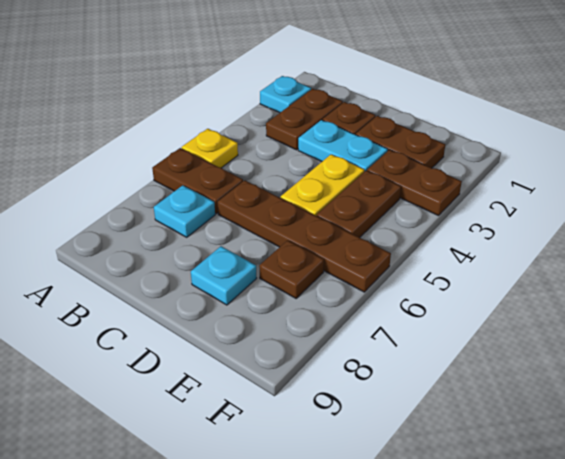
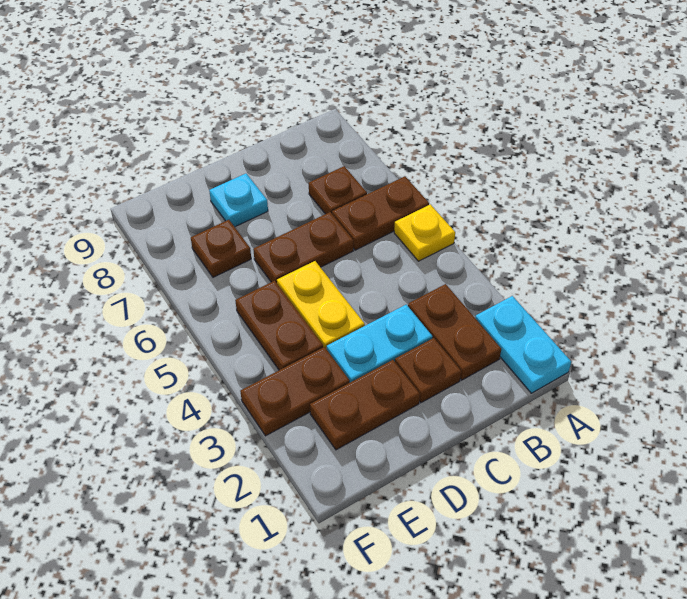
cyan plate A2 level 1 -> cyan plate A1:A2 level 1
cyan plate B7 level 1 -> brown plate B7 level 1
brown plate C6:F6 level 1 -> brown plate C6:D6 level 1

